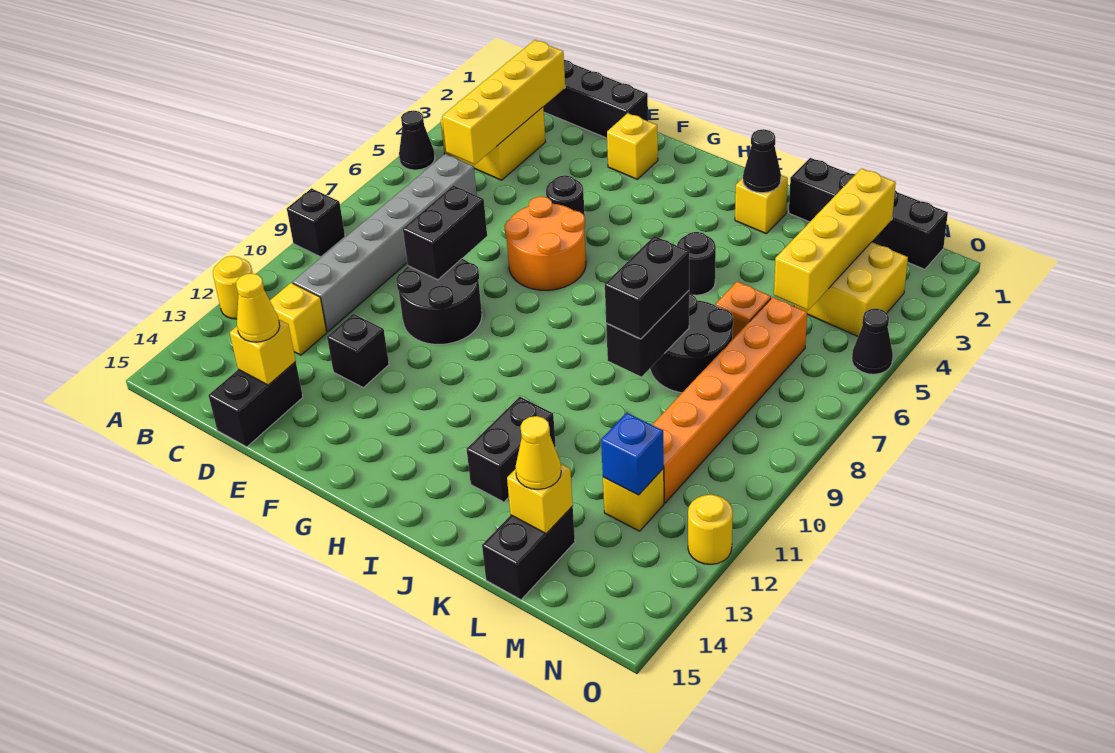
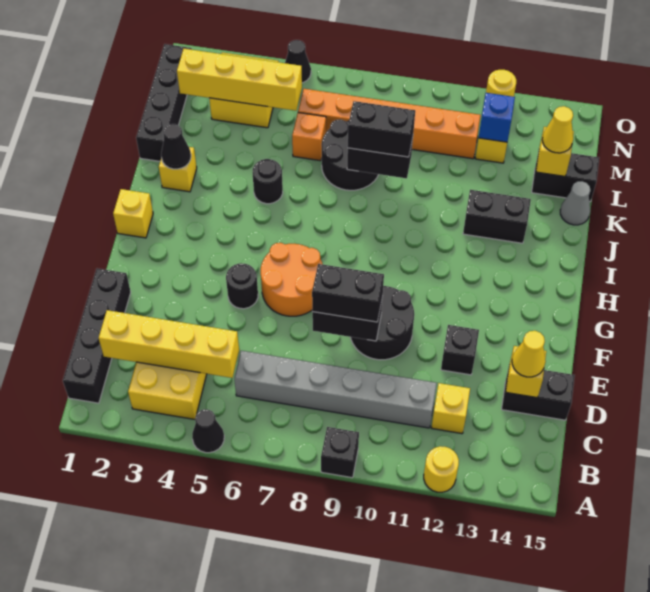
none -> black brick E8:E9 level 3
yellow brick F2 level 1 -> yellow brick H1 level 1
none -> grey cone K15 level 1

